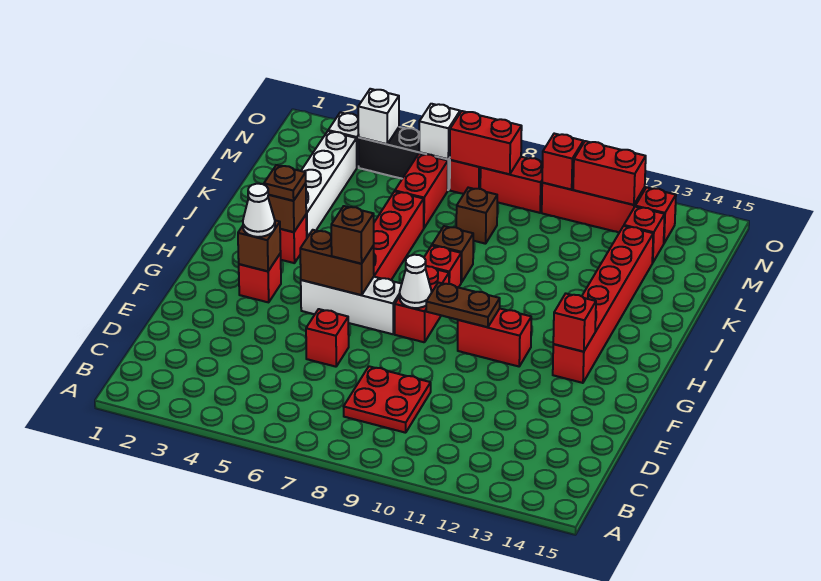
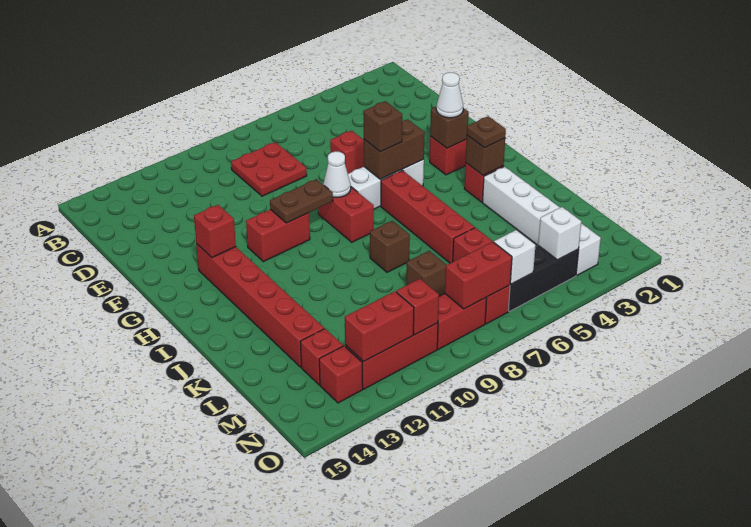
red brick I8 level 1 -> none

